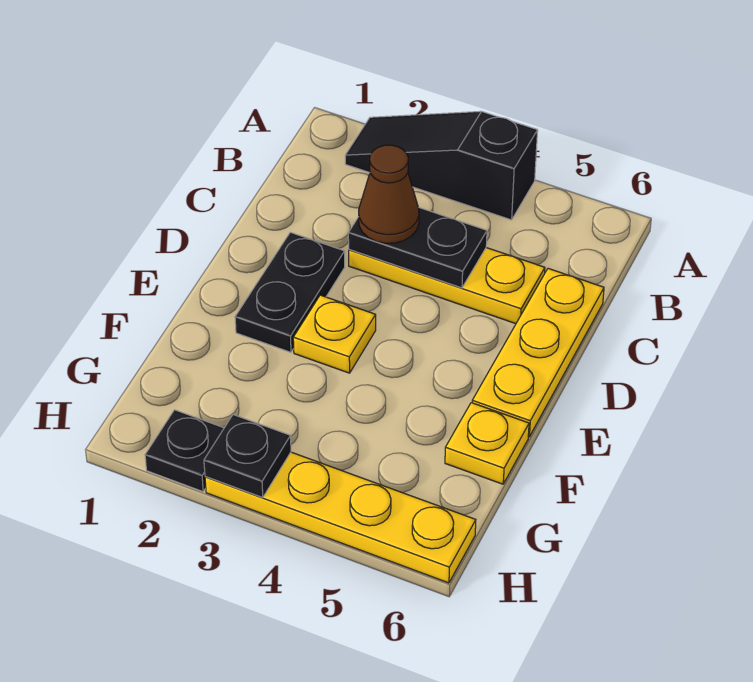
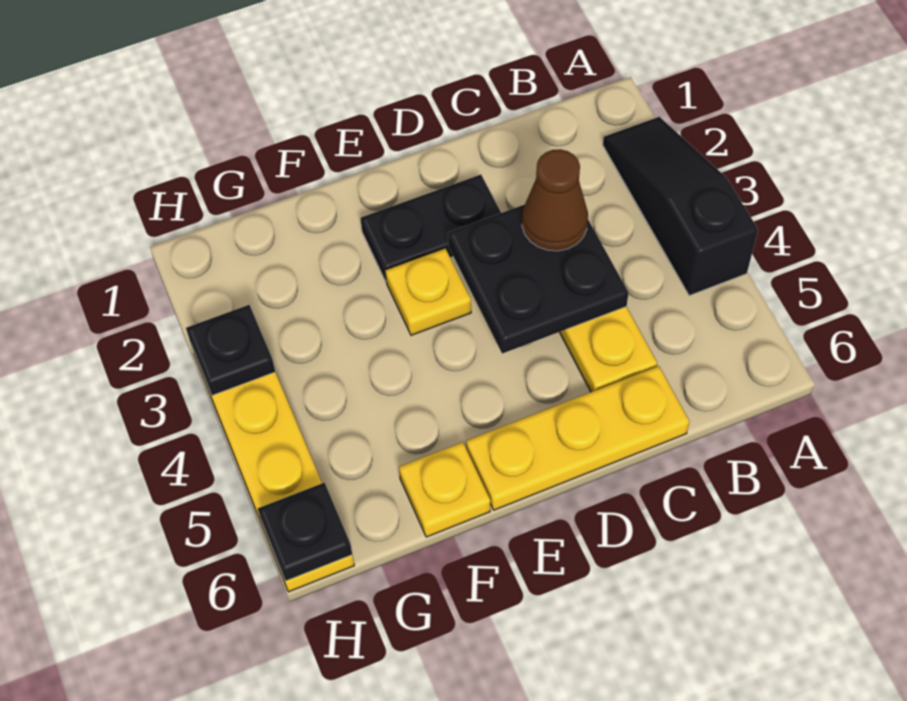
black plate C3:C4 level 2 -> black plate C3:D4 level 2
black plate H2 level 1 -> black plate H6 level 2

